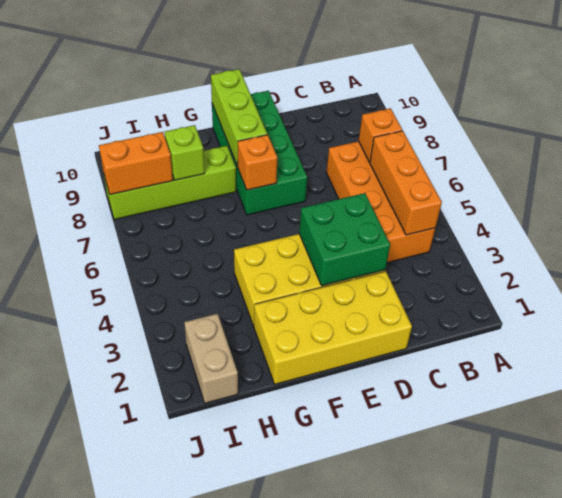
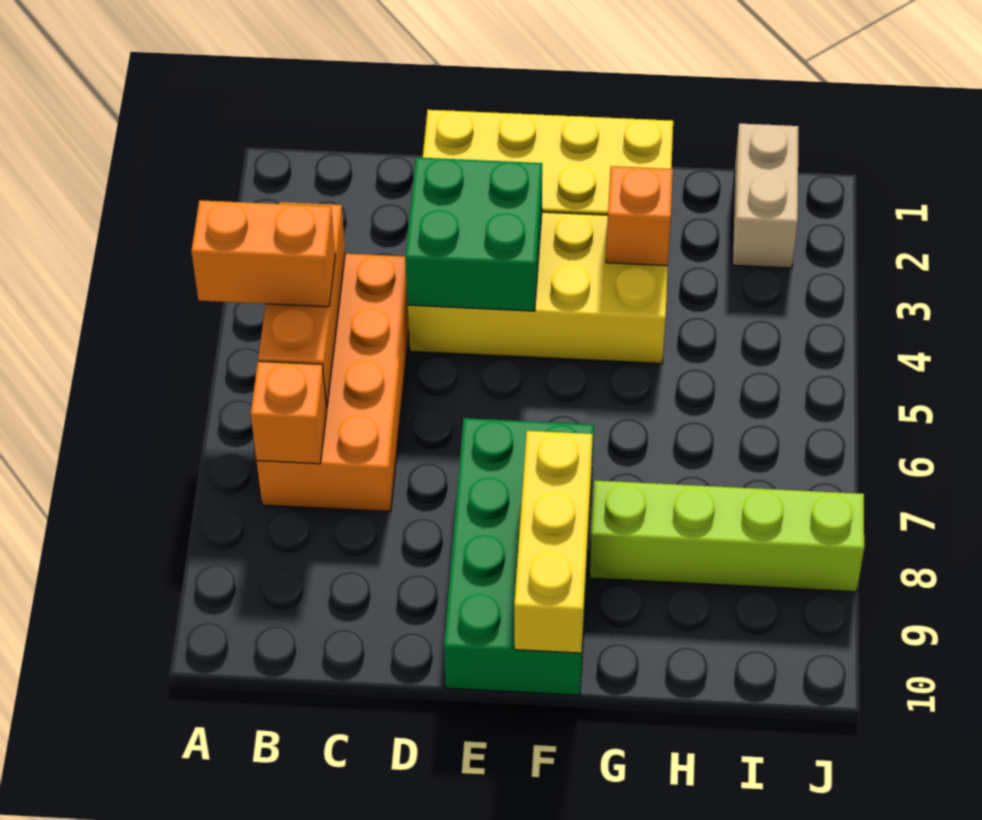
orange brick F7 level 2 -> orange brick G3 level 2
lime brick F8:F10 level 2 -> yellow brick F8:F10 level 2
lime brick H8 level 2 -> none
orange brick I8:J8 level 2 -> orange brick A5:B5 level 3

